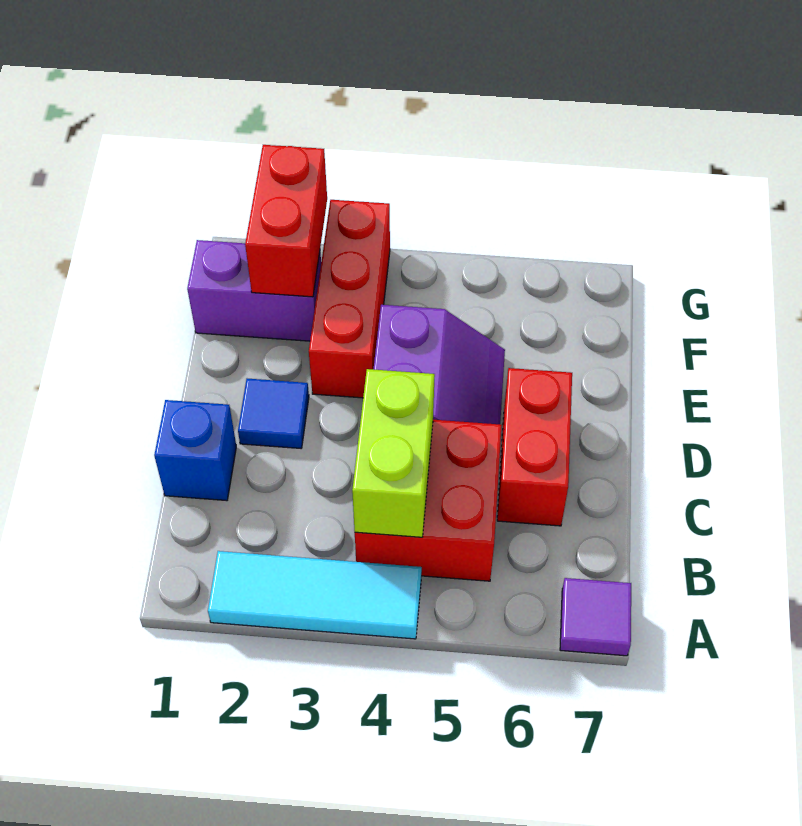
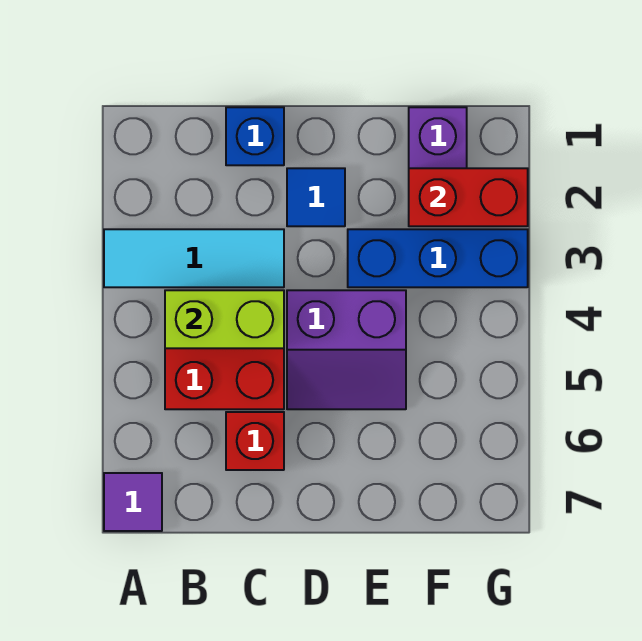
cyan tile A2:A4 level 1 -> cyan tile A3:C3 level 1
red brick C6:D6 level 1 -> red brick C6 level 1
red brick E3:G3 level 1 -> blue brick E3:G3 level 1

